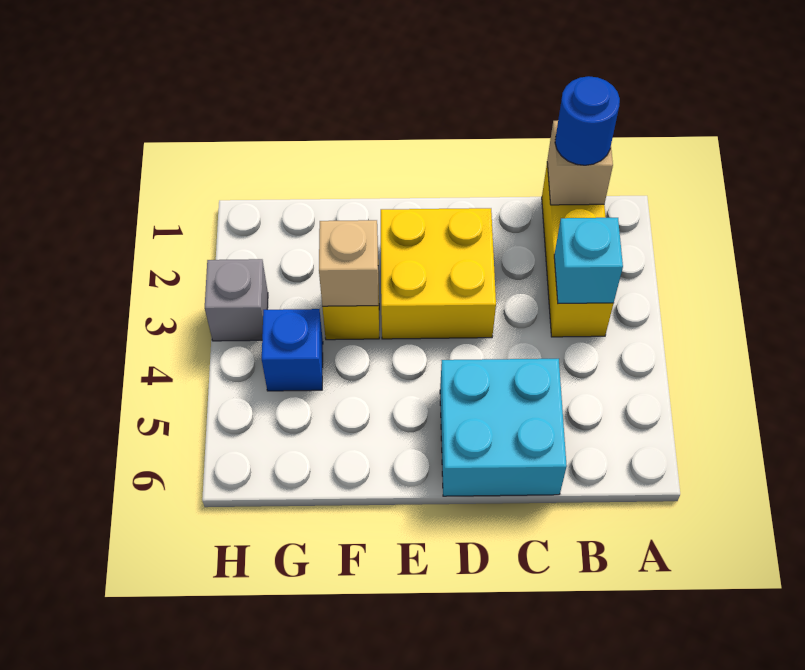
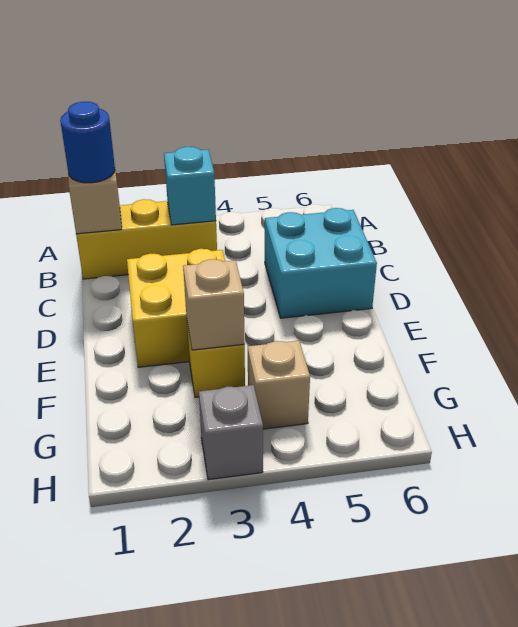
blue brick G4 level 1 -> tan brick G4 level 1

